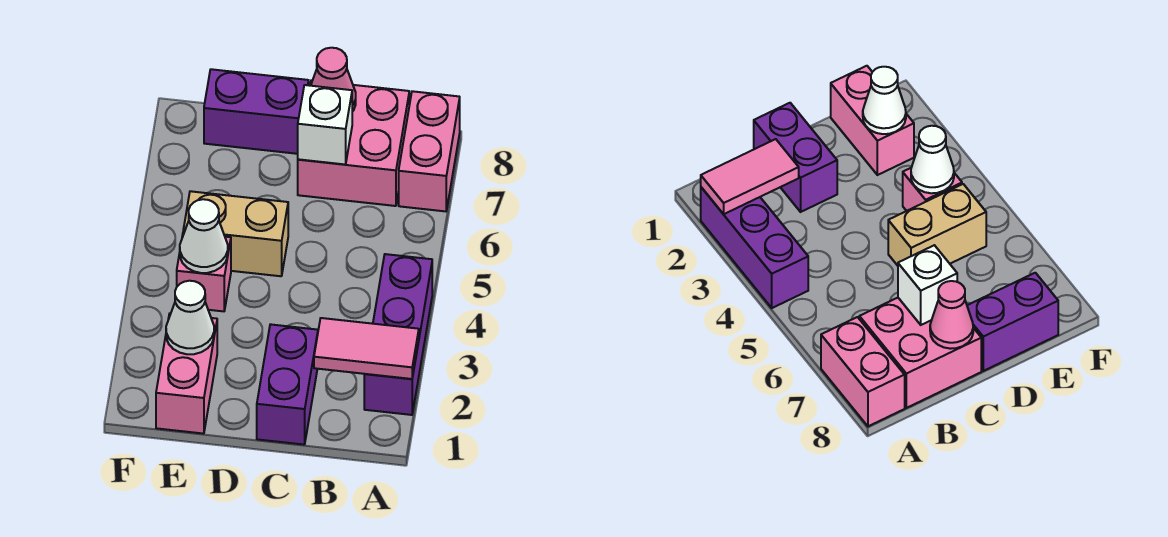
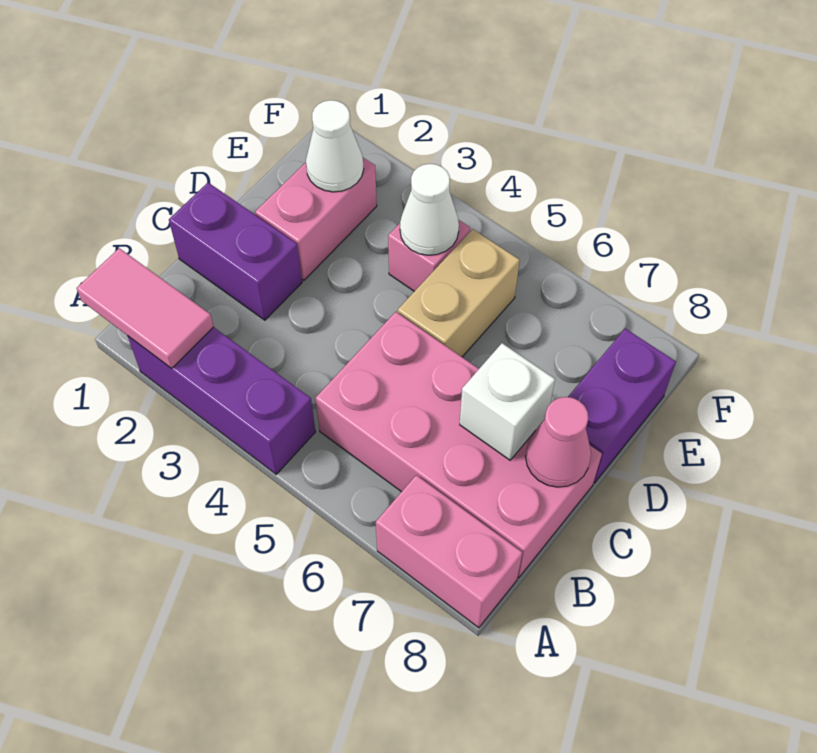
pink tile A2:B2 level 2 -> pink tile A1:A2 level 2
pink brick B7:C8 level 1 -> pink brick B5:C8 level 1
pink brick E1:E2 level 1 -> pink brick D2:E2 level 1

